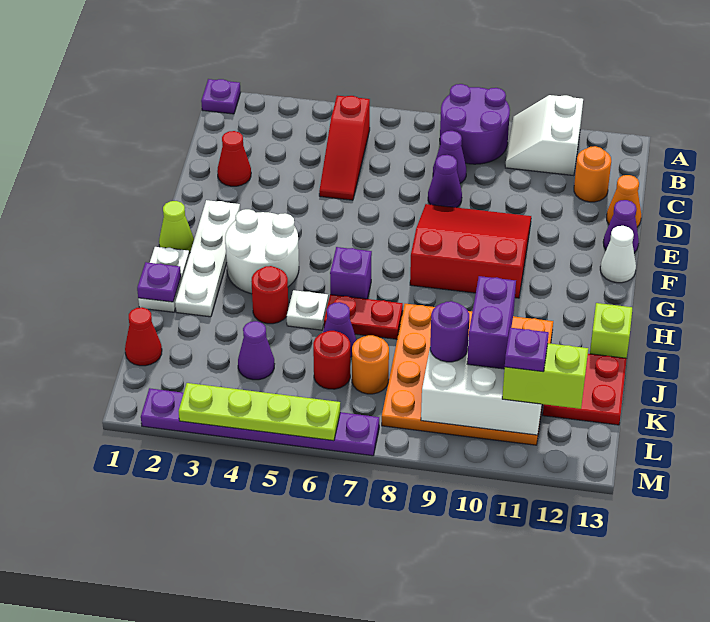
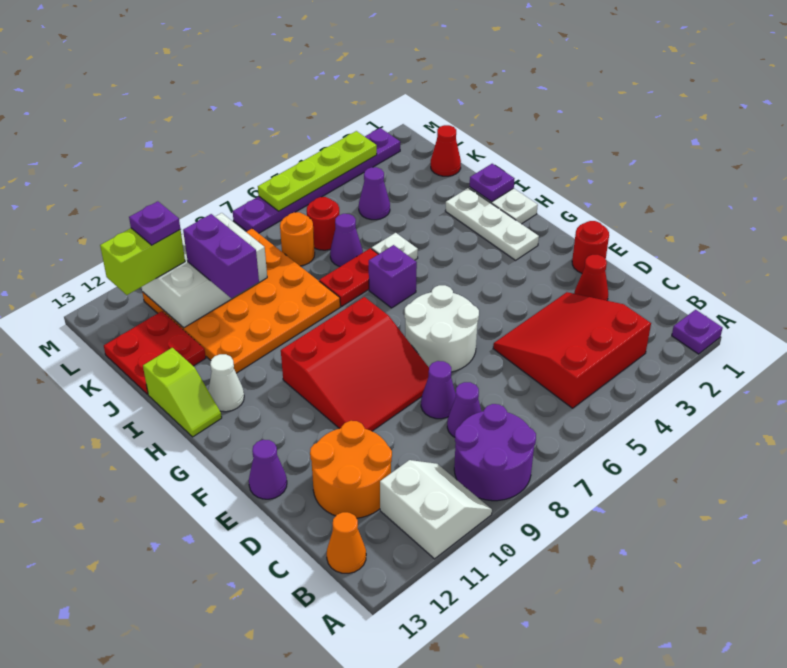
red slope B5:D5 level 1 top B -> red slope B3:D5 level 1 top B
orange round brick C12 level 1 -> orange round brick C11:D12 level 1
orange cone D13 level 1 -> orange cone B13 level 1
white plate F2:I2 level 1 -> white plate G2:I2 level 1
white cone F13 level 1 -> white cone H12 level 1
lime cone G1 level 1 -> none
white round brick G3:H4 level 1 -> white round brick E6:F7 level 1
red round brick I4 level 1 -> red round brick E1 level 1
purple round brick K9 level 3 -> none

